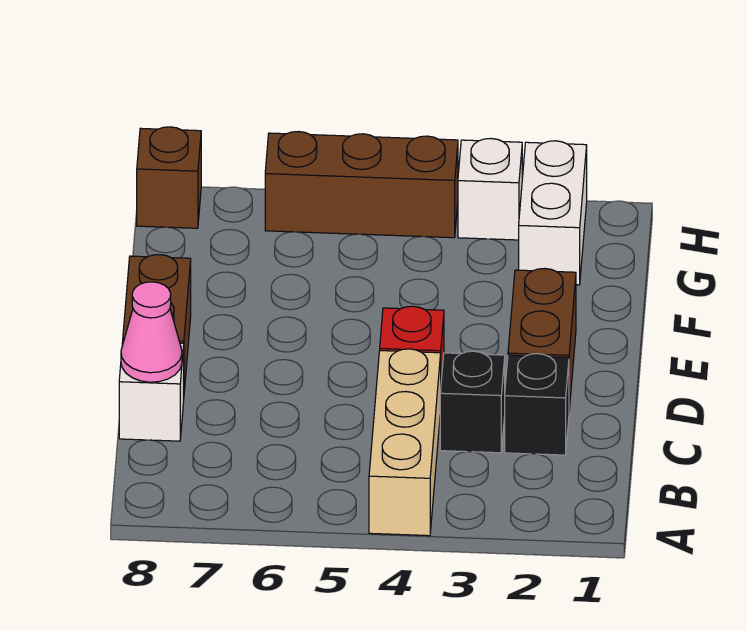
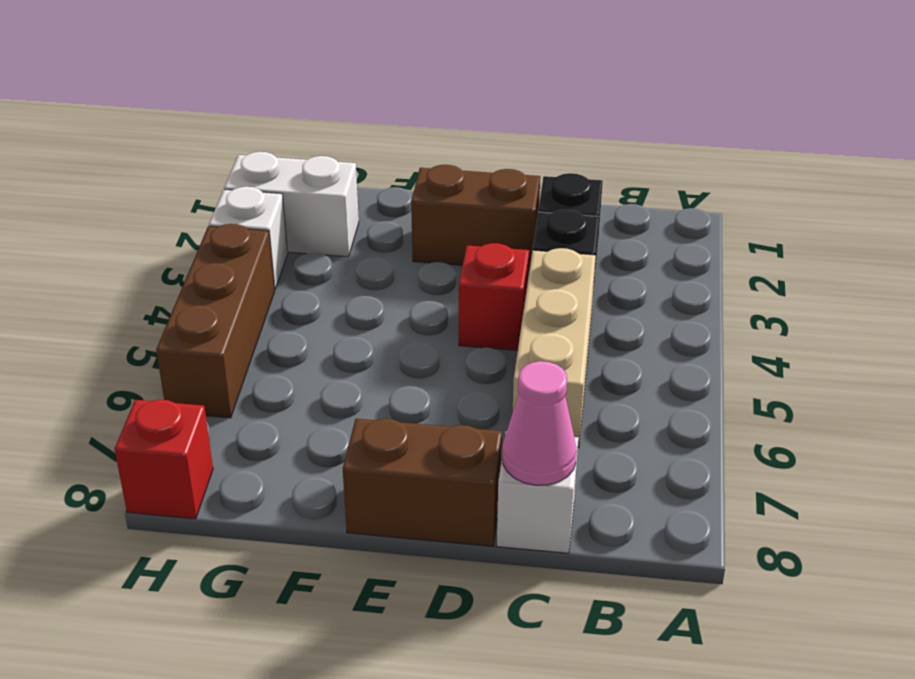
tan brick A4:C4 level 1 -> tan brick C4:C6 level 1
brown brick H8 level 1 -> red brick H8 level 1

